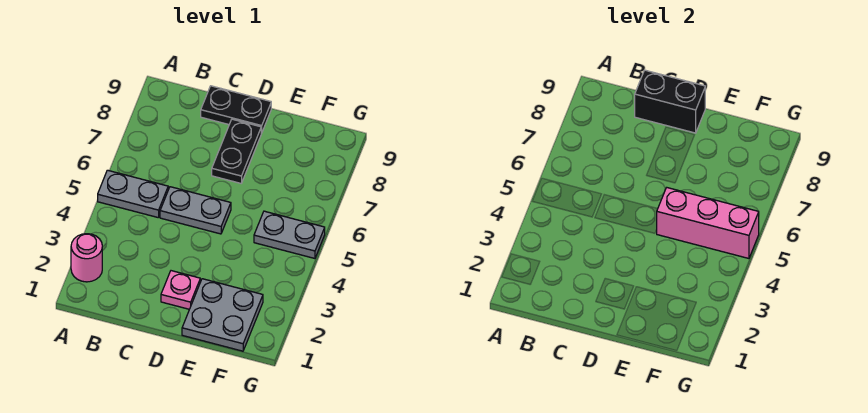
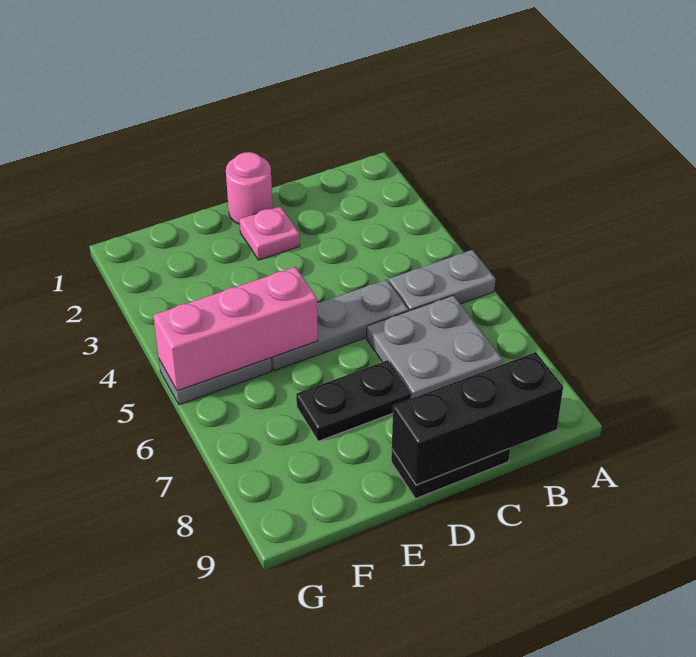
pink round brick A2 level 1 -> pink round brick D1 level 1
grey plate C5:D5 level 1 -> grey plate C5:E5 level 1
black brick C9:D9 level 2 -> black brick B9:D9 level 2
black plate D7:D8 level 1 -> black plate D7:E7 level 1
grey plate E1:F2 level 1 -> grey plate B6:C7 level 1

